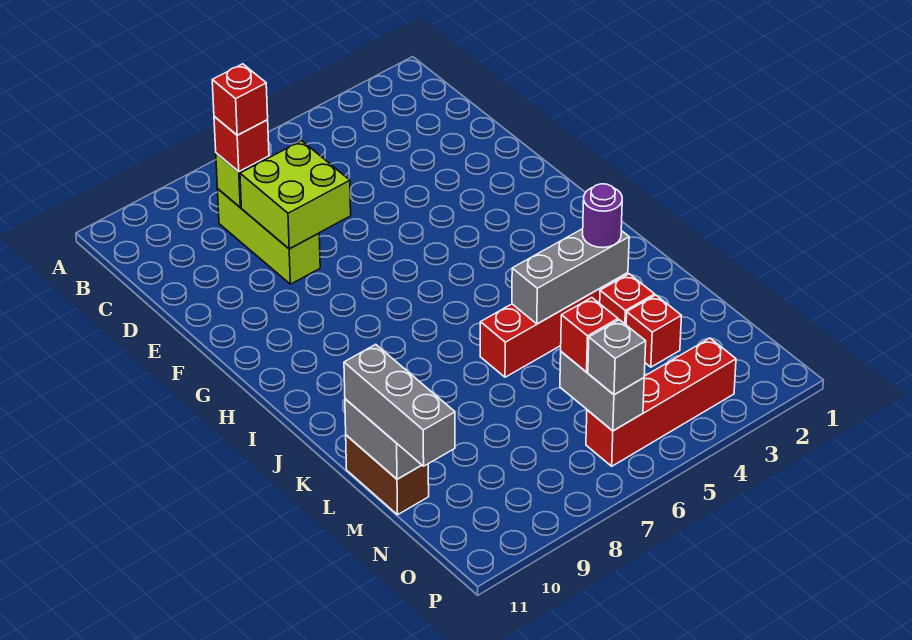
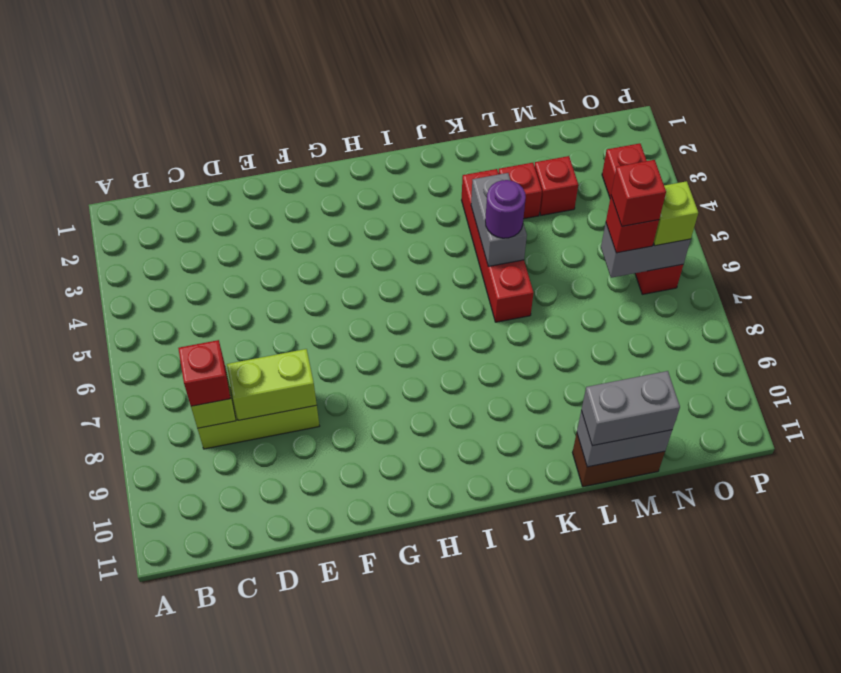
red brick C8 level 4 -> red brick N6 level 4
lime brick D7:E8 level 2 -> lime brick D8:E8 level 2
grey brick K3:K5 level 2 -> grey brick K4:K5 level 2
purple round brick K3 level 3 -> purple round brick K5 level 3
grey brick L11:N11 level 3 -> grey brick L11:M11 level 3
grey brick O6 level 3 -> lime brick O6 level 3

